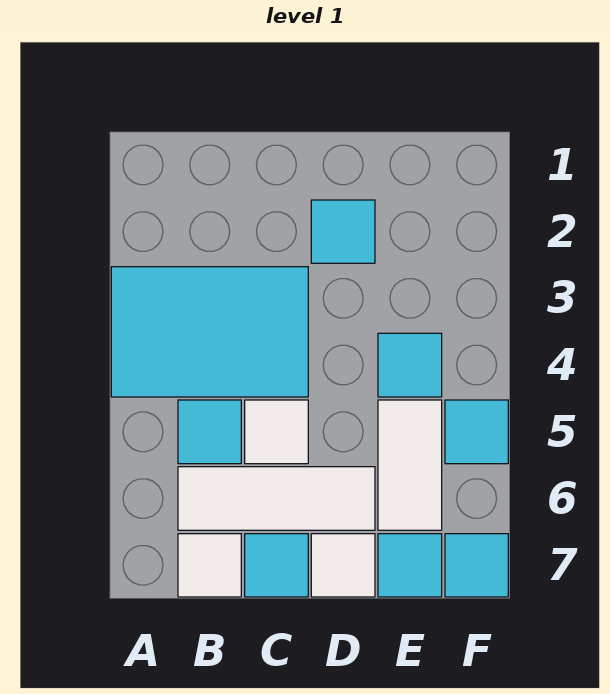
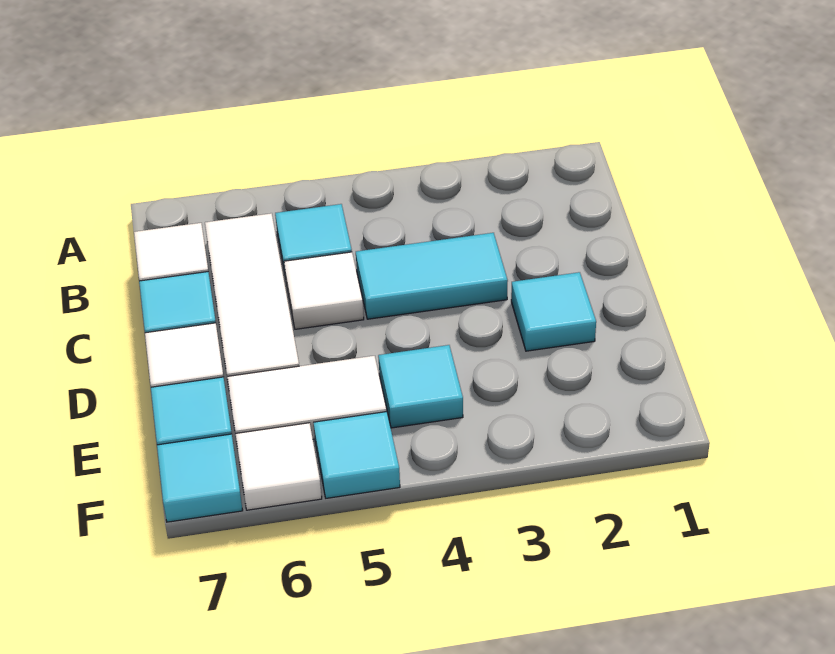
cyan tile A3:C4 level 1 -> cyan tile C3:C4 level 1
none -> white tile F6 level 1

